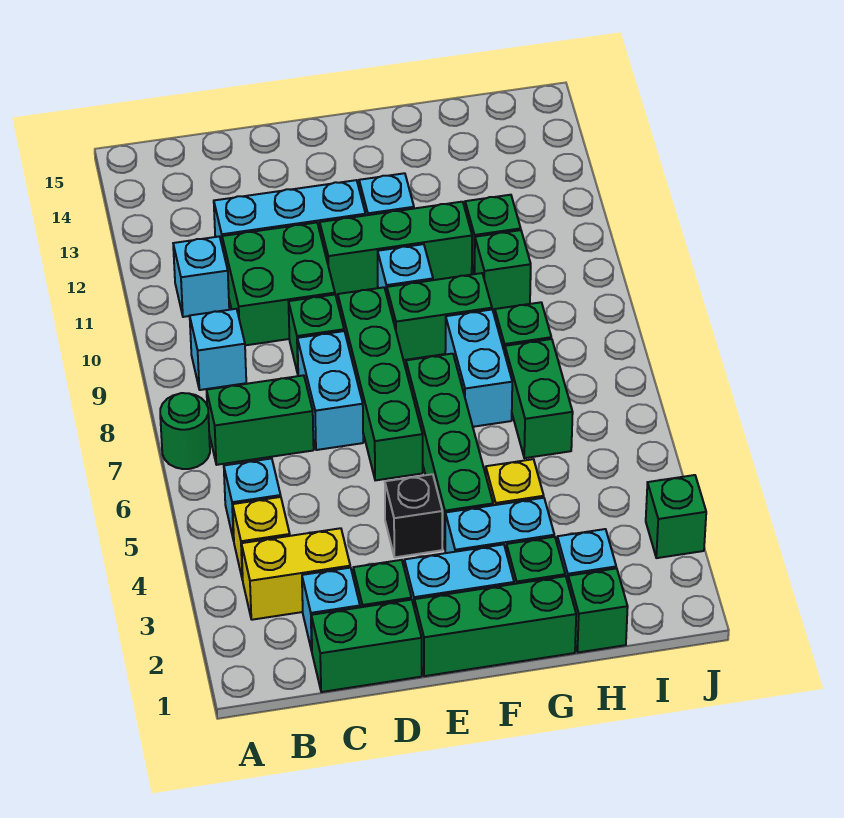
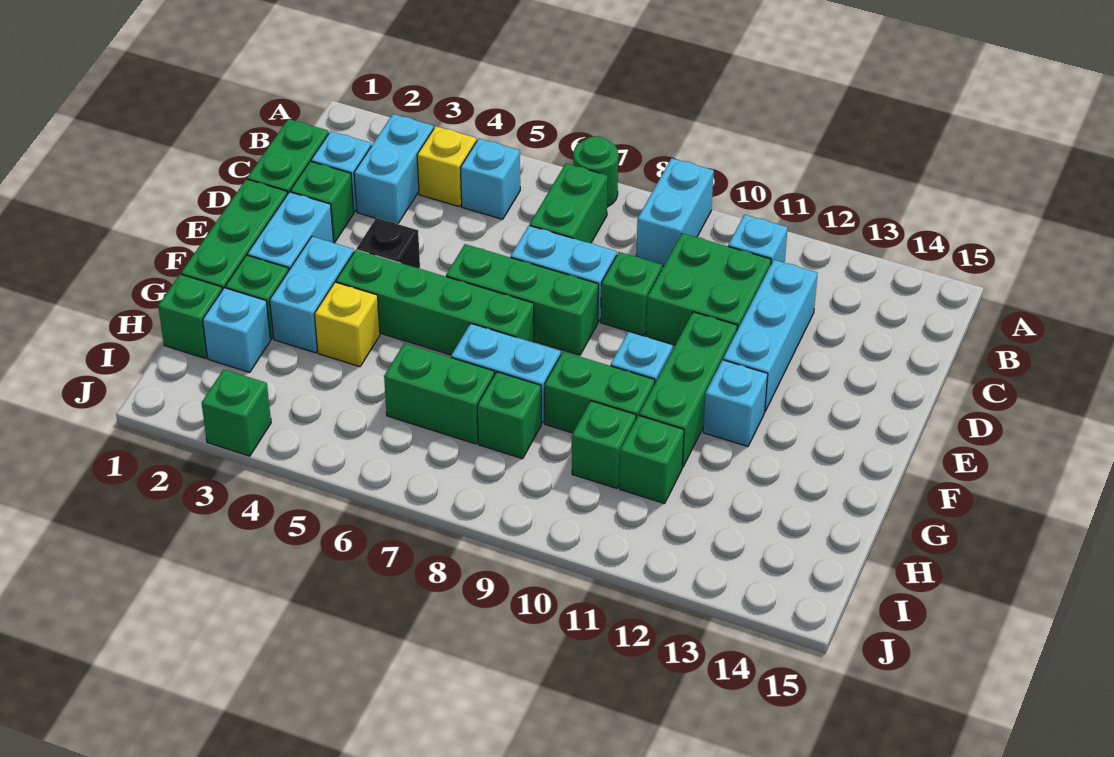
yellow brick B3:C3 level 1 -> cyan brick B3:C3 level 1
cyan brick B9 level 1 -> cyan brick A9:B9 level 1
green brick E6:E9 level 1 -> green brick E6:E8 level 1
green brick F9:G9 level 1 -> green brick G9:G10 level 1

